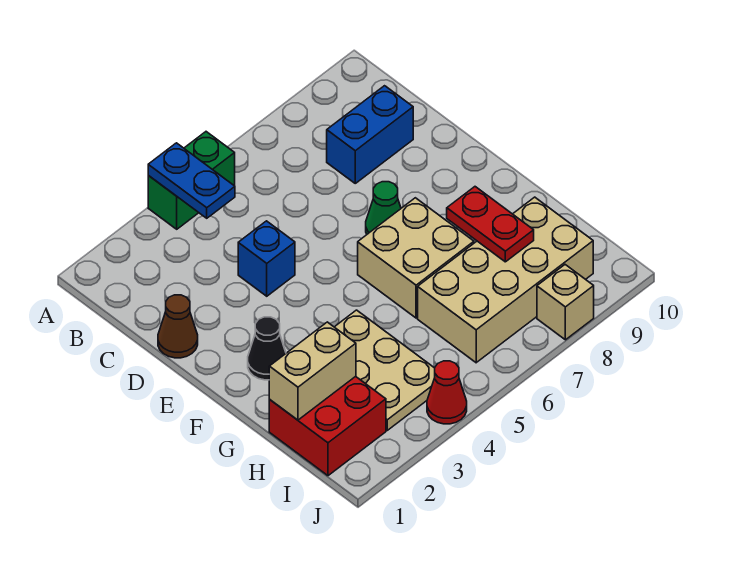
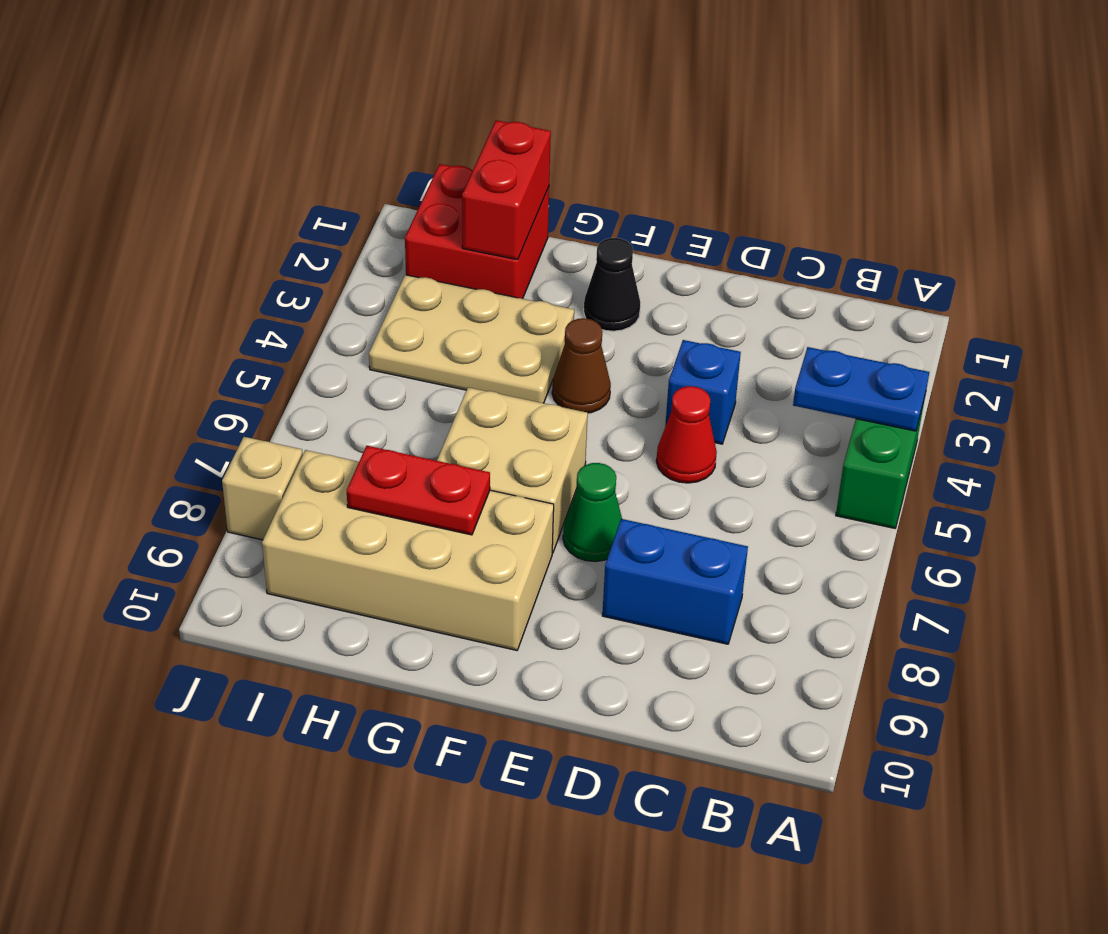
blue brick C8:C9 level 1 -> blue brick C8:D8 level 1
brown cone D1 level 1 -> brown cone F4 level 1
tan brick H1:H2 level 2 -> red brick H1:H2 level 2
tan brick H6:I9 level 1 -> tan brick F8:I9 level 1
red cone J4 level 1 -> red cone D5 level 1

